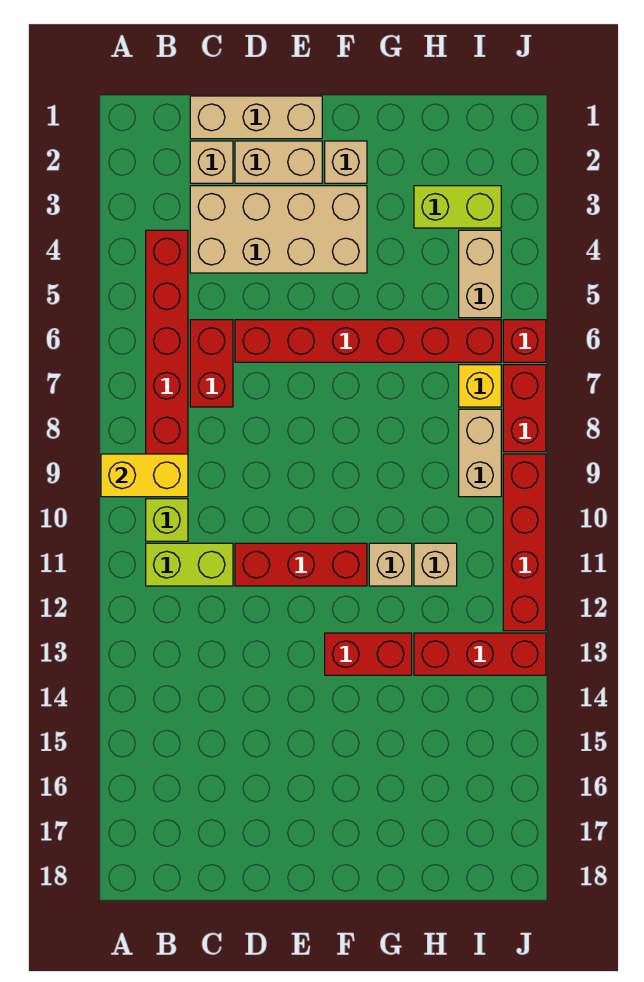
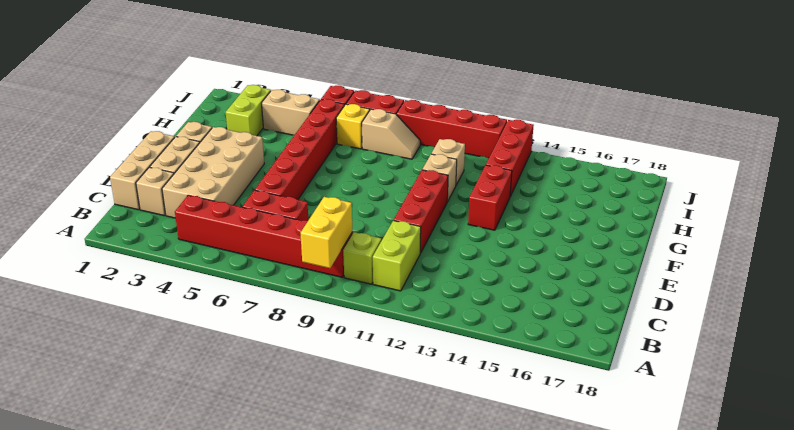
tan brick I8:I9 level 1 -> tan slope I8:I9 level 1 top 8

